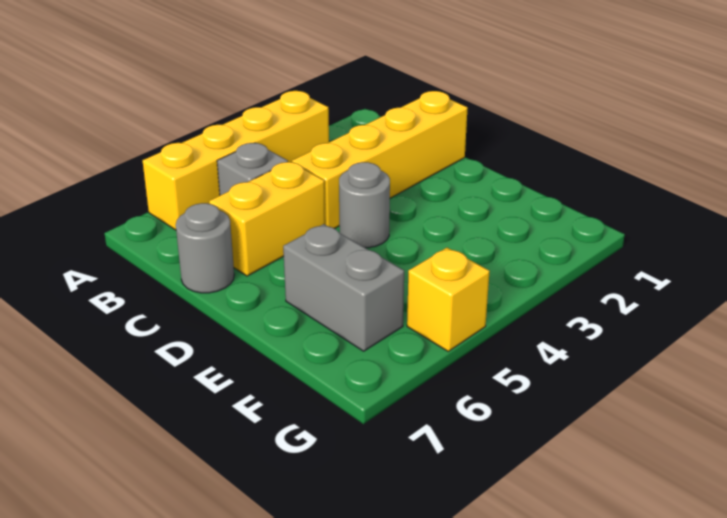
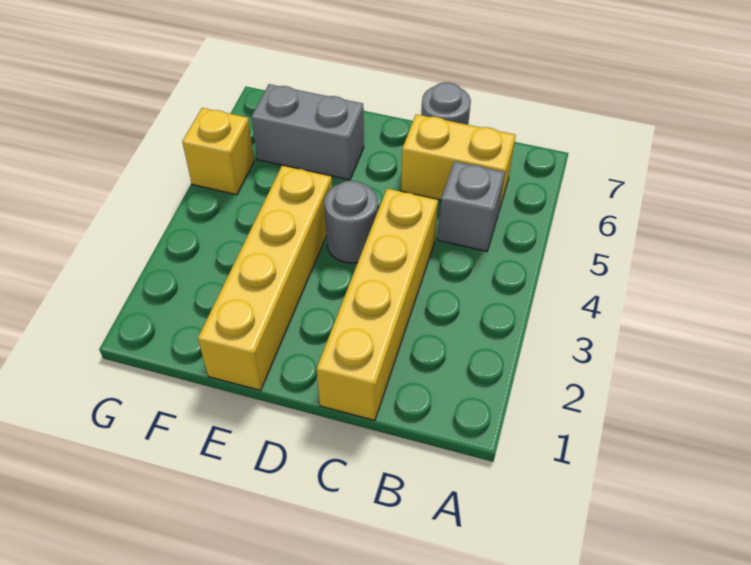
yellow brick A3:A6 level 1 -> yellow brick E1:E4 level 1
yellow brick C5:C6 level 1 -> yellow brick B6:C6 level 1

